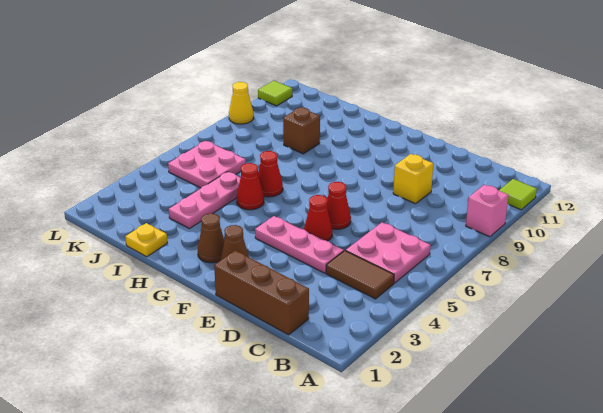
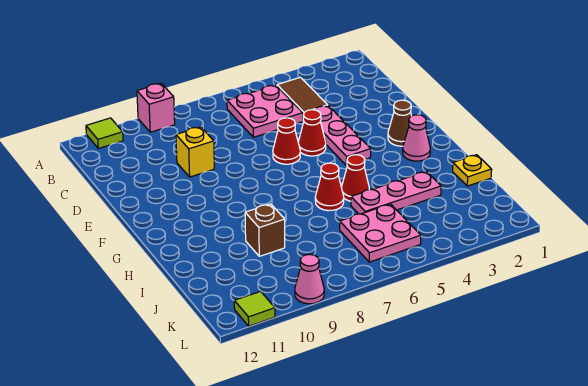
brown brick C1:E1 level 1 -> none
brown cone G2 level 1 -> pink cone G2 level 1
yellow cone L9 level 1 -> pink cone L9 level 1

